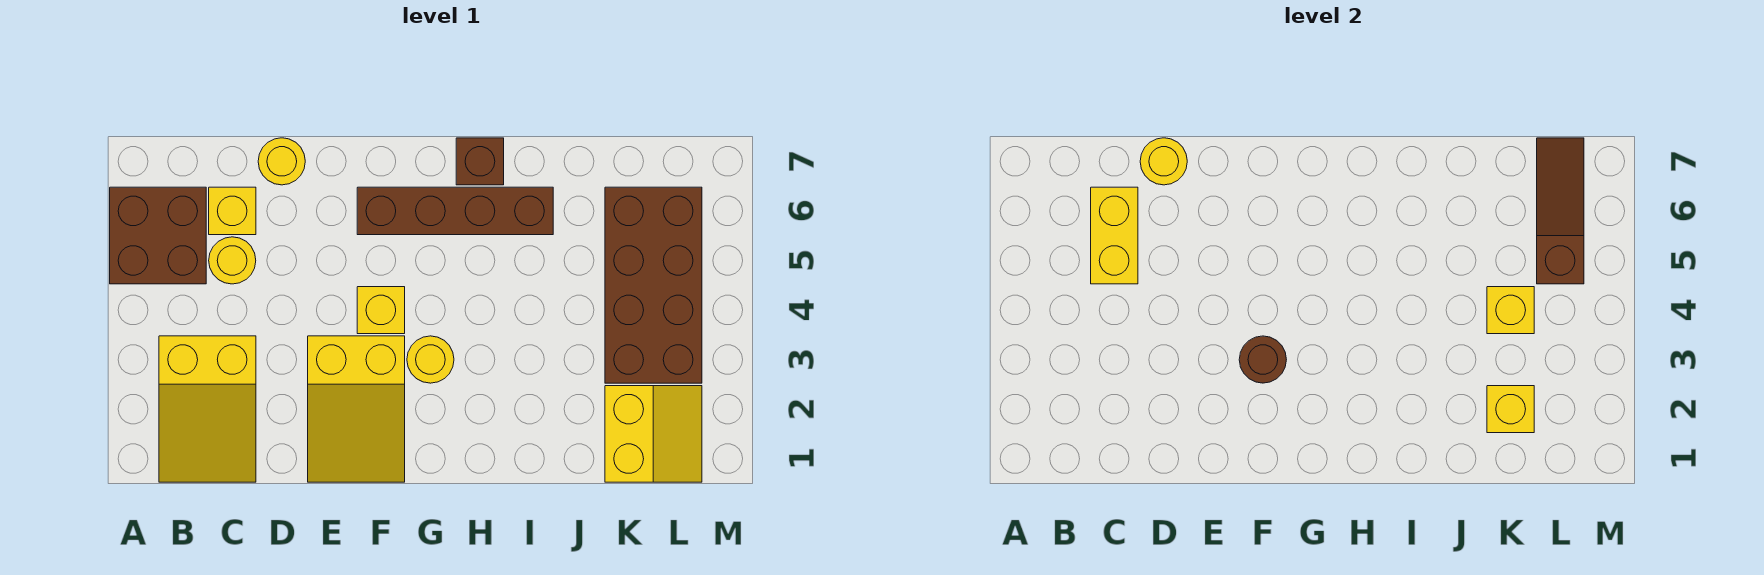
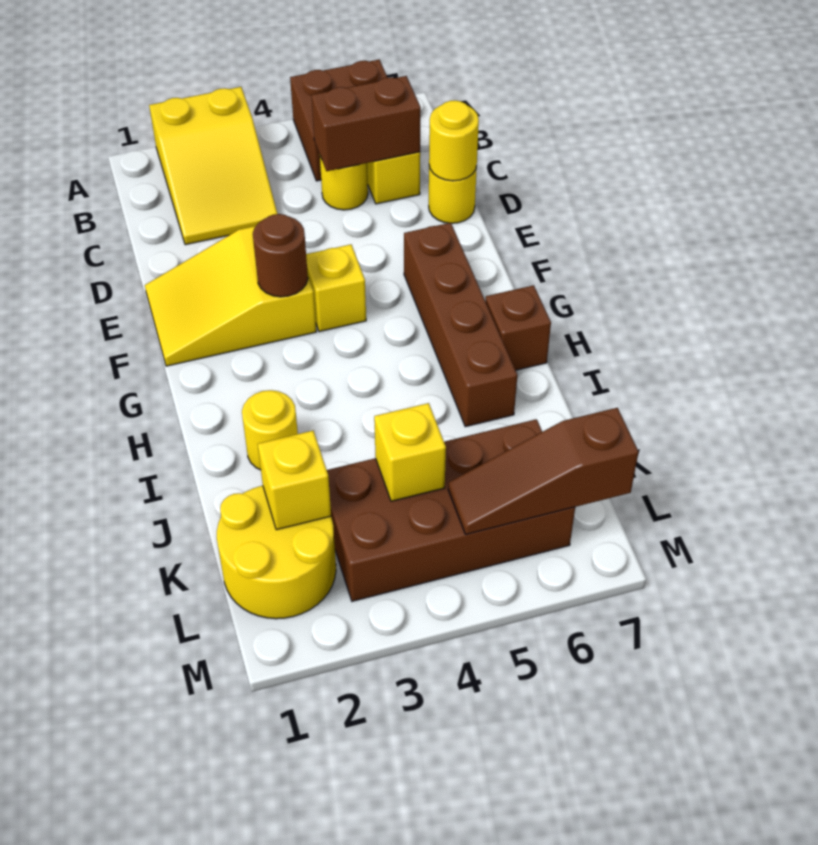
yellow slope B1:C3 level 1 top 3 -> yellow slope A2:C3 level 1 top A
yellow brick C5:C6 level 2 -> brown brick C5:C6 level 2
yellow round brick G3 level 1 -> yellow round brick I2 level 1
yellow slope K1:L2 level 1 top K -> yellow round brick K1:L2 level 1
brown slope L5:L7 level 2 top 5 -> brown slope L5:L7 level 2 top 7

